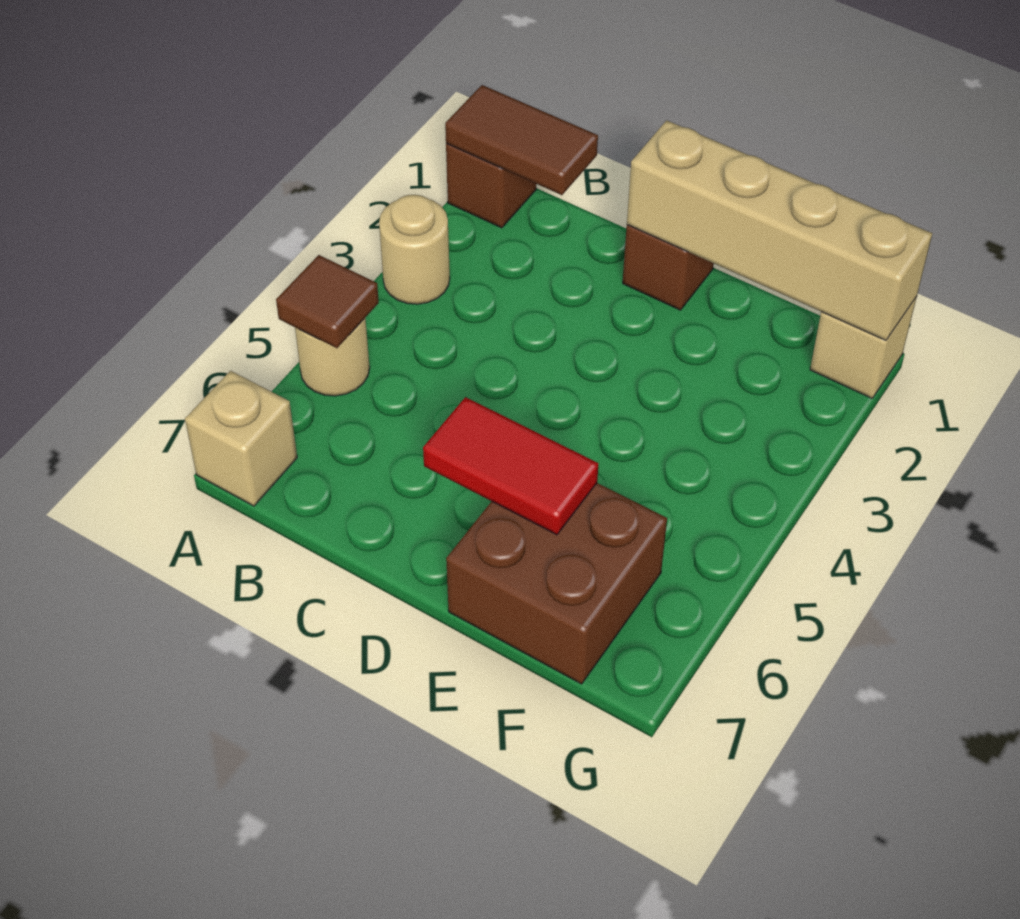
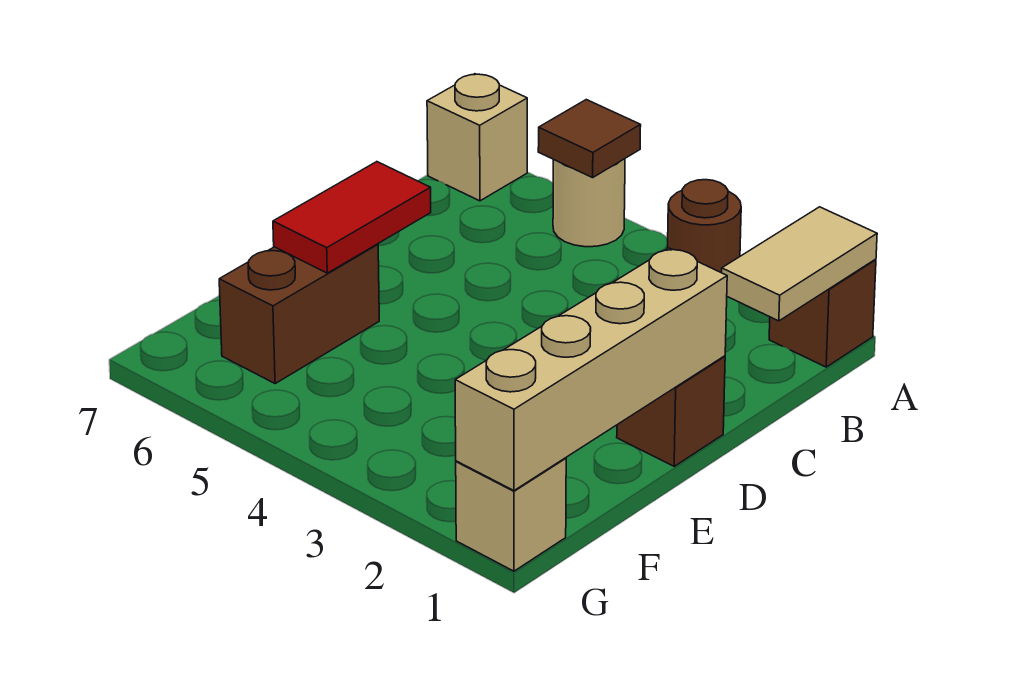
brown tile A1:B1 level 2 -> tan tile A1:B1 level 2
tan round brick A3 level 1 -> brown round brick A3 level 1
brown brick E6:F7 level 1 -> brown brick E6:F6 level 1

